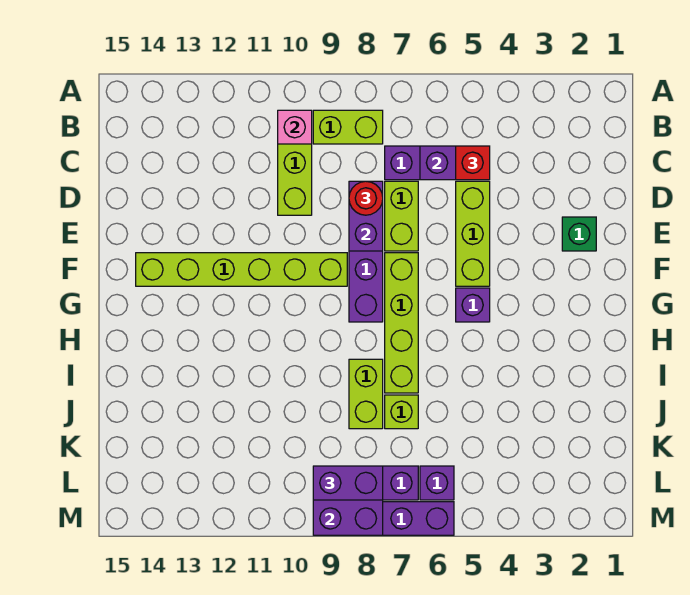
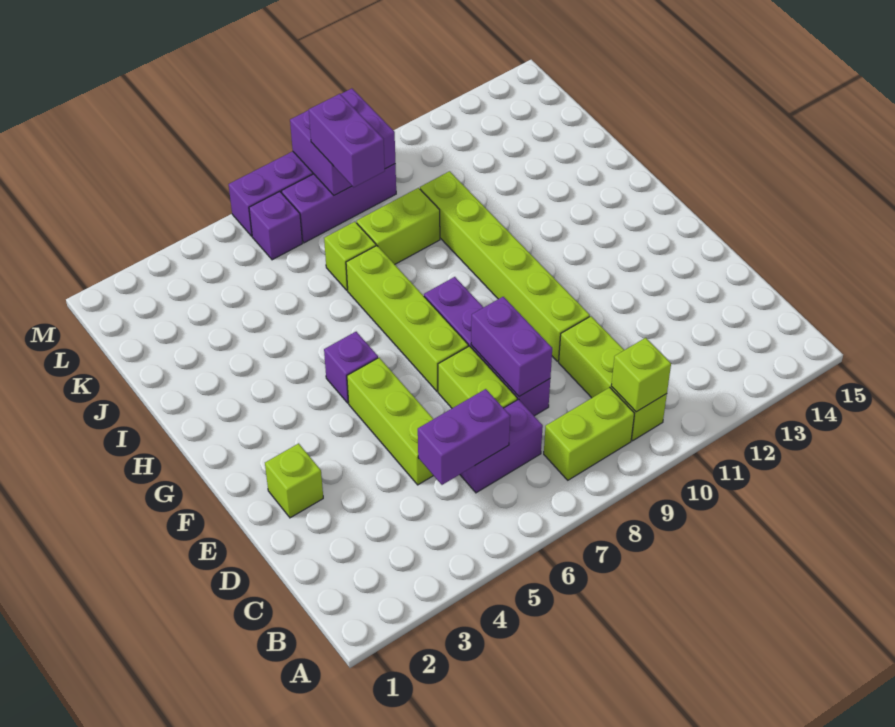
pink brick B10 level 2 -> lime brick B10 level 2
red brick C5 level 3 -> none
red round brick D8 level 3 -> none
green brick E2 level 1 -> lime brick E2 level 1
lime brick F9:F14 level 1 -> lime brick E10:J10 level 1
lime brick I8:J8 level 1 -> lime brick J8:J9 level 1
purple brick L8:L9 level 3 -> purple brick K8:L8 level 3

